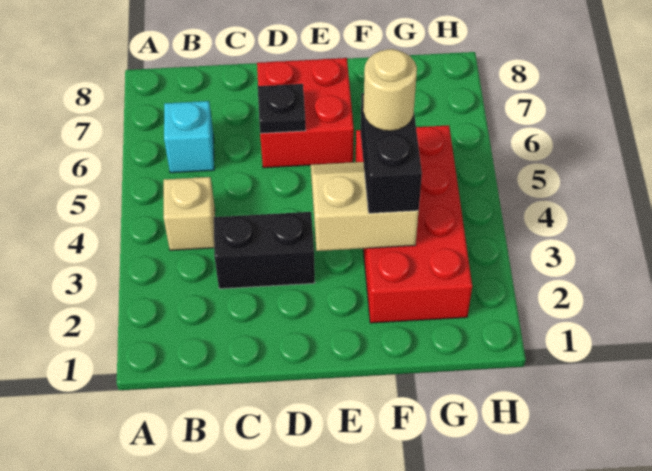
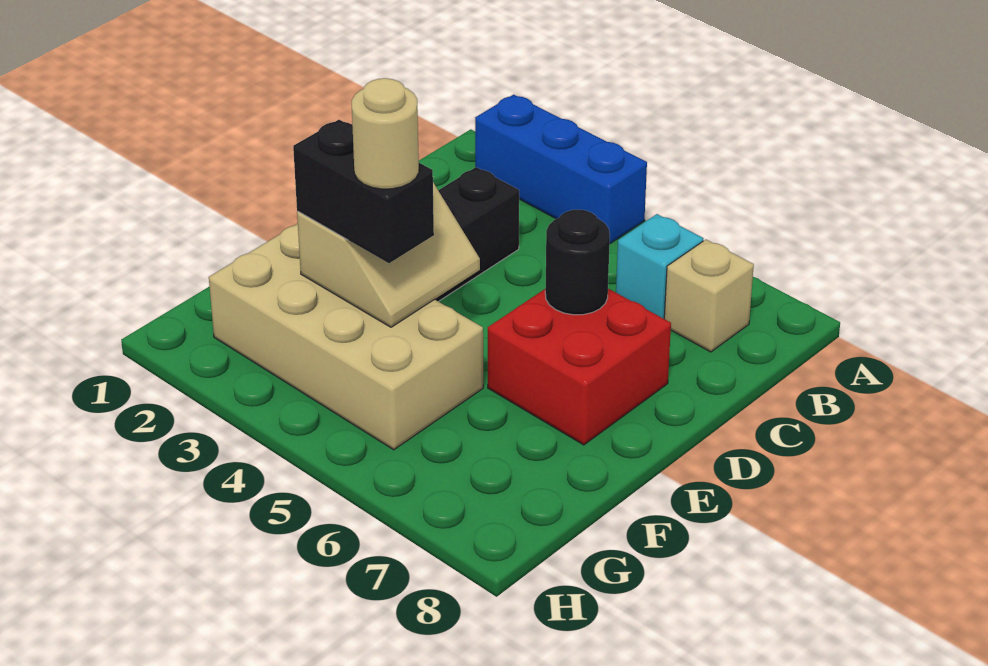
none -> blue brick A2:A4 level 1
tan brick B4 level 1 -> tan brick B7 level 1
black plate D6 level 2 -> black round brick D6 level 2
red brick F2:G5 level 1 -> tan brick F2:G5 level 1

